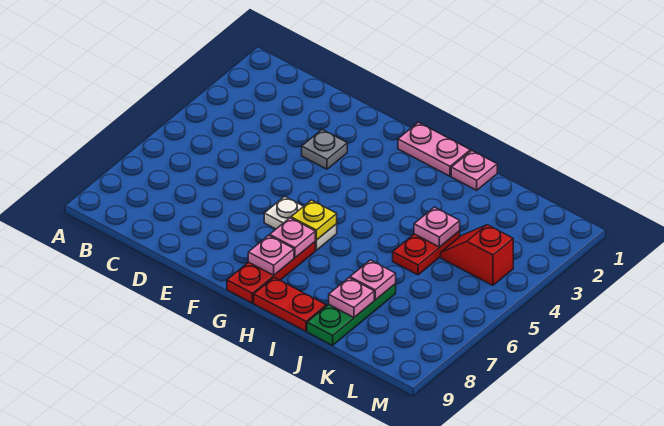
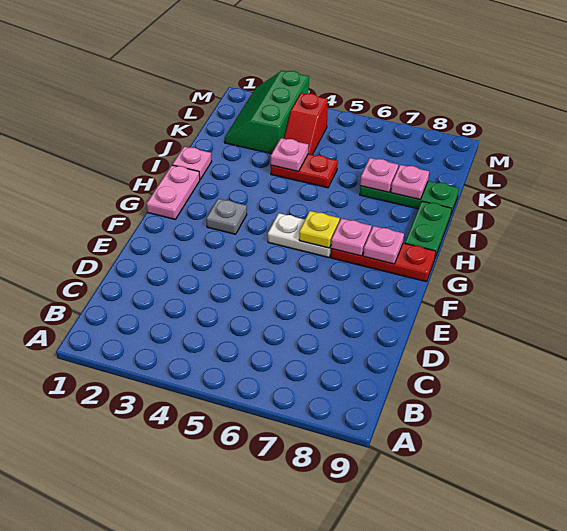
grey plate E3 level 1 -> grey plate G3 level 1
white plate F6:G6 level 1 -> white plate G5:G6 level 1
red plate H9:I9 level 1 -> green plate H9:I9 level 1
none -> green slope K2:M3 level 1 top 3

